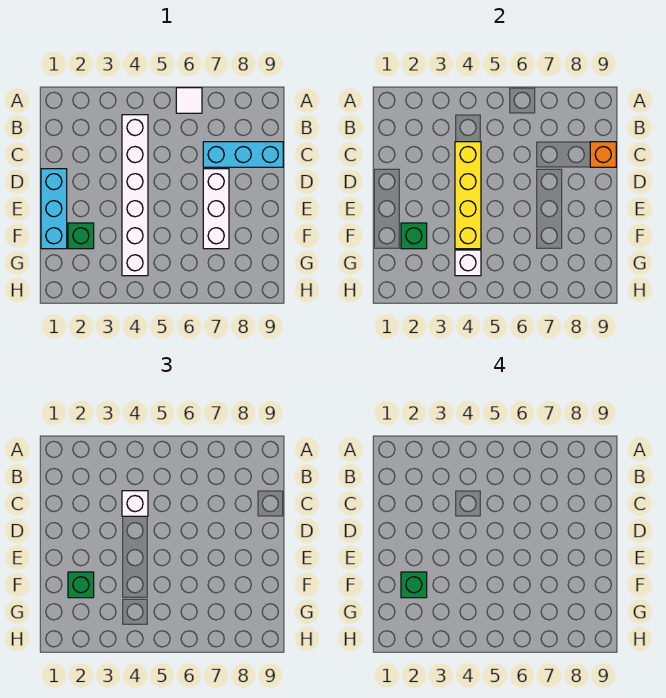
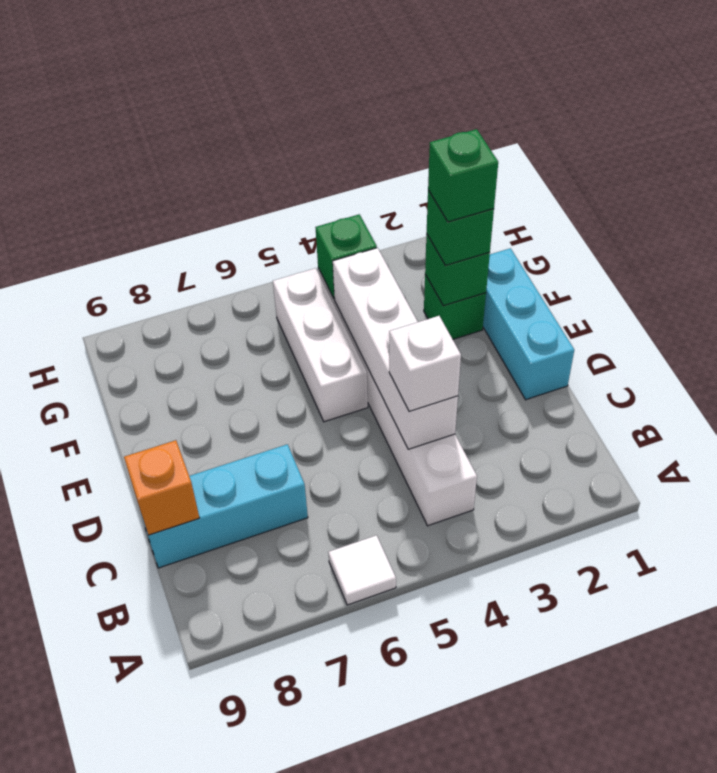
yellow brick C4:F4 level 2 -> white brick C4:F4 level 2
white brick D7:F7 level 1 -> white brick E5:G5 level 1
white brick G4 level 2 -> green brick G4 level 2

